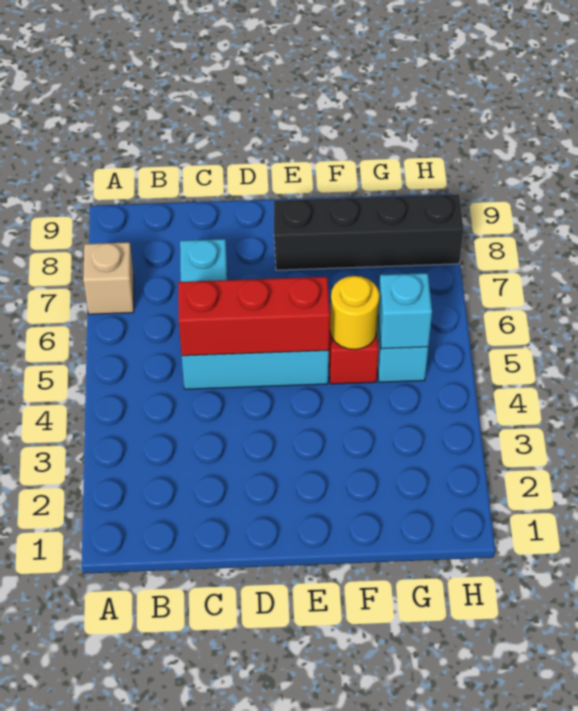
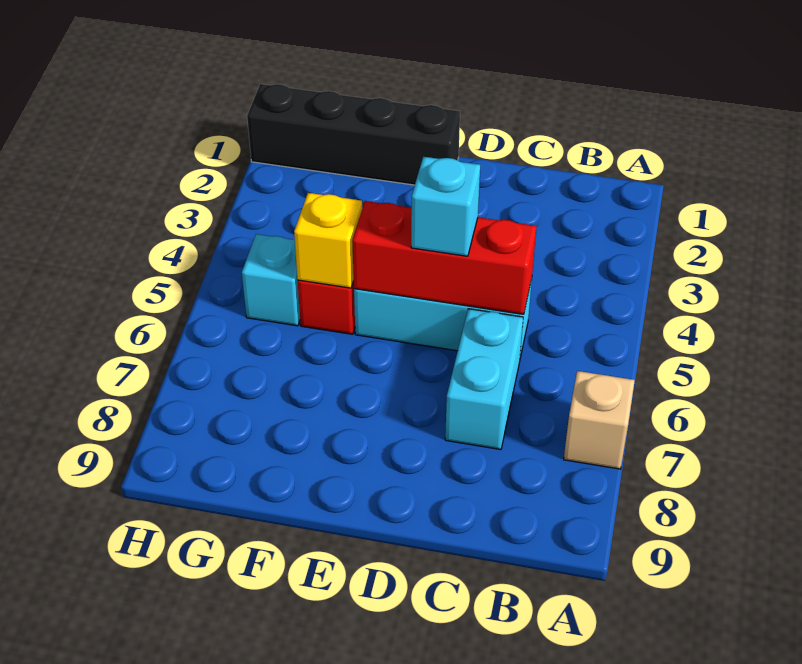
black brick E8:H8 level 1 -> black brick E1:H1 level 1
yellow round brick F5 level 2 -> yellow brick F5 level 2
cyan brick G5 level 2 -> cyan brick D5 level 3

